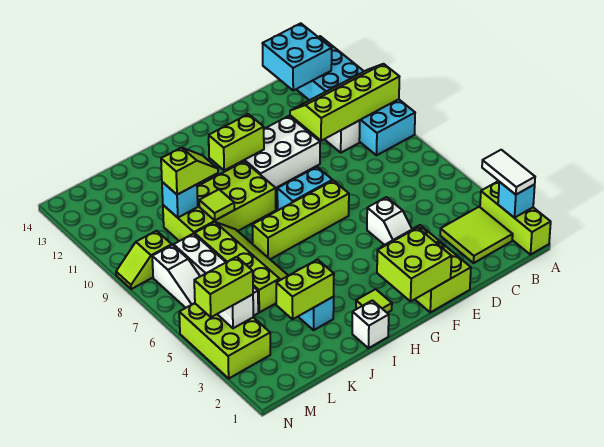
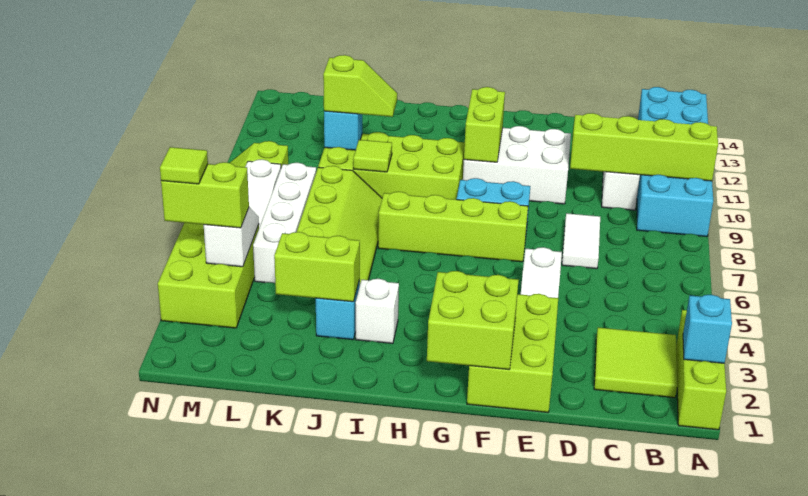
white tile A2:A3 level 3 -> white tile D7:D8 level 1
cyan brick B13:C14 level 2 -> none
lime brick G11:H11 level 2 -> lime brick G10:G11 level 2
lime tile H2 level 1 -> lime tile N4 level 4
white brick I1 level 1 -> white brick I3 level 1

